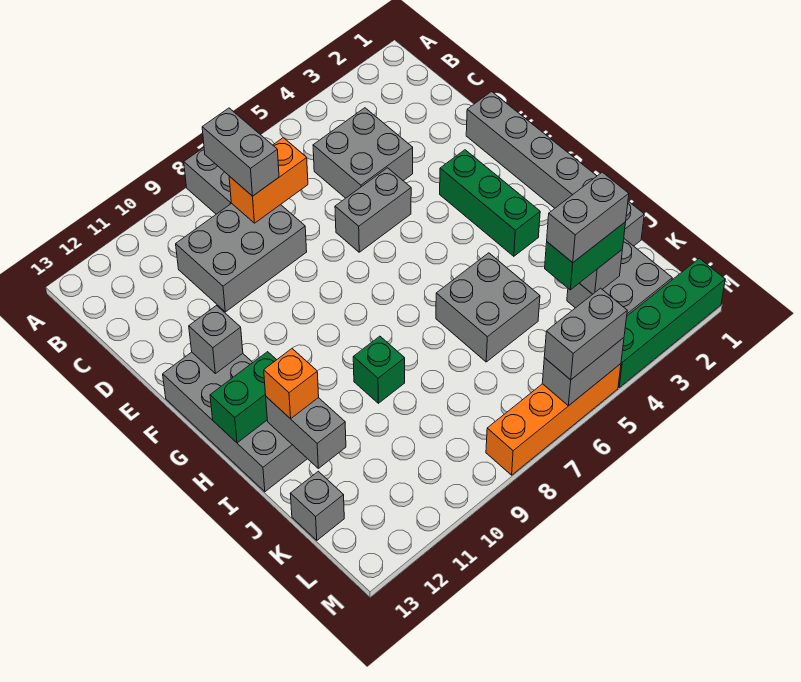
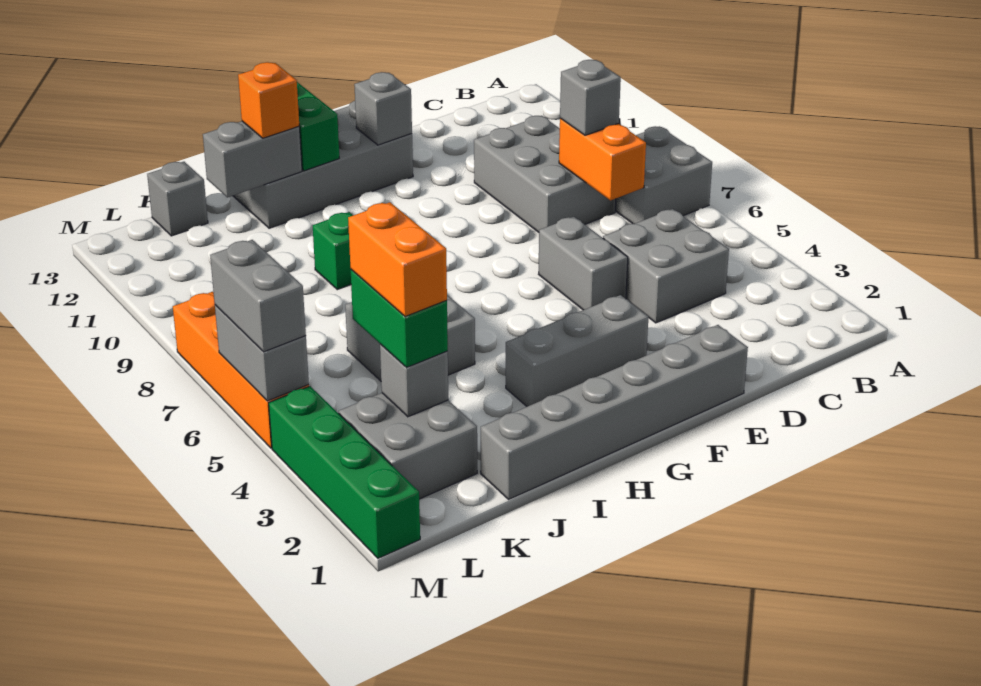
grey brick B8:C8 level 3 -> grey brick C8 level 3
green brick F3:H3 level 1 -> grey brick F3:H3 level 1
grey brick K3:K4 level 4 -> orange brick K3:K4 level 4

